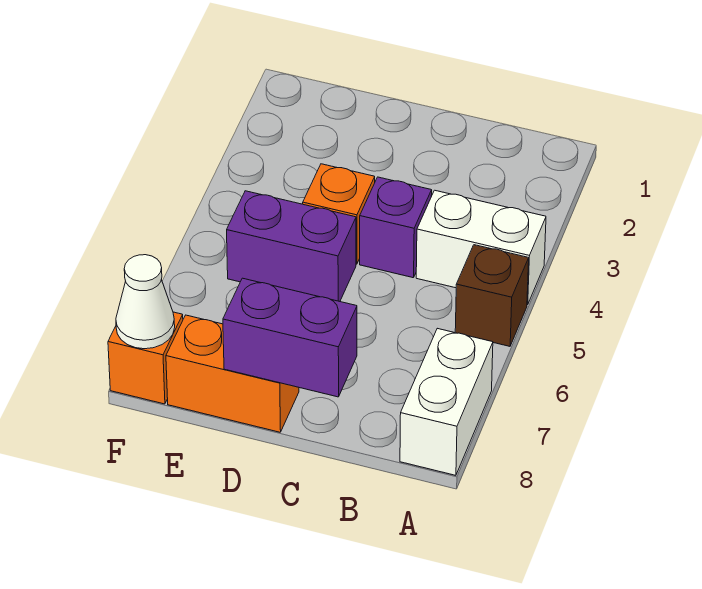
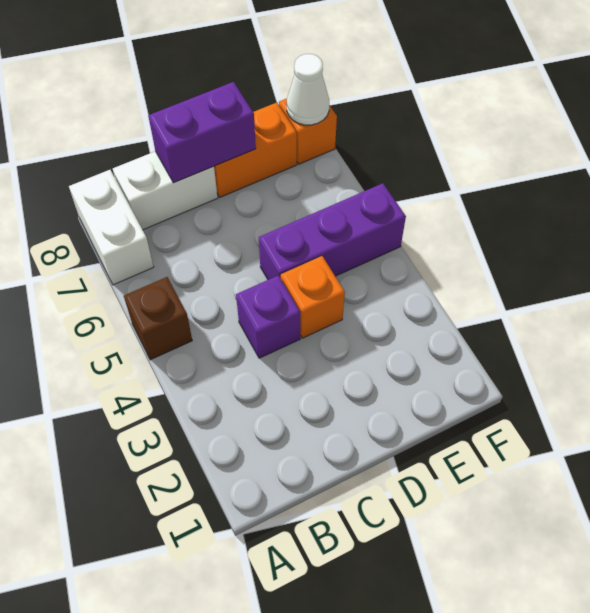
white brick A4:B4 level 1 -> white brick B8:C8 level 1
purple brick D5:E5 level 1 -> purple brick D5:F5 level 1

